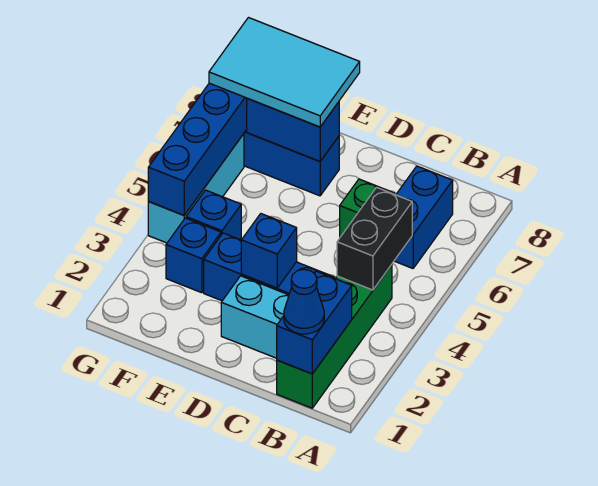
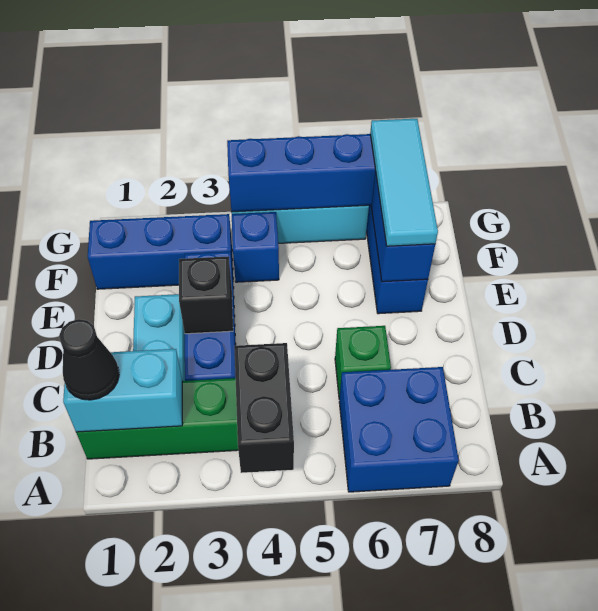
blue brick B1:B2 level 2 -> cyan brick B1:B2 level 2
blue cone B1 level 3 -> black cone B1 level 3
black brick B4:B5 level 2 -> black brick A4:B4 level 2
blue brick B6:B7 level 1 -> blue brick A6:B7 level 1
blue brick D3 level 2 -> black brick D3 level 2
cyan tile E7:G8 level 3 -> cyan tile E7:G7 level 3
blue brick F3 level 1 -> blue brick F1:F3 level 1

